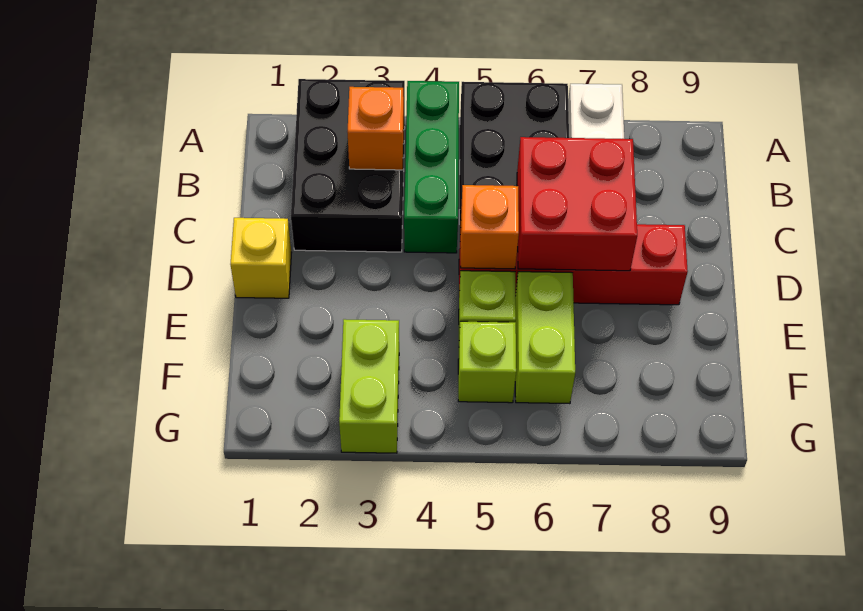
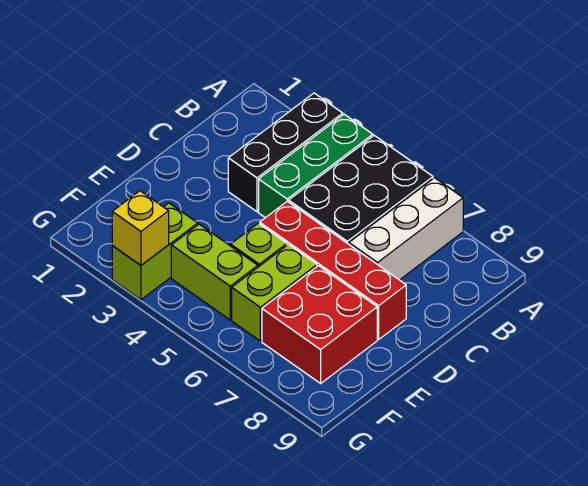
black brick A2:C3 level 1 -> black brick A3:C3 level 1
orange brick B3 level 2 -> none
red brick C6:D7 level 2 -> red brick E7:F8 level 1
yellow brick D1 level 1 -> yellow brick G3 level 2
orange brick D5 level 2 -> none
lime brick F5 level 1 -> lime brick F4:F5 level 1

